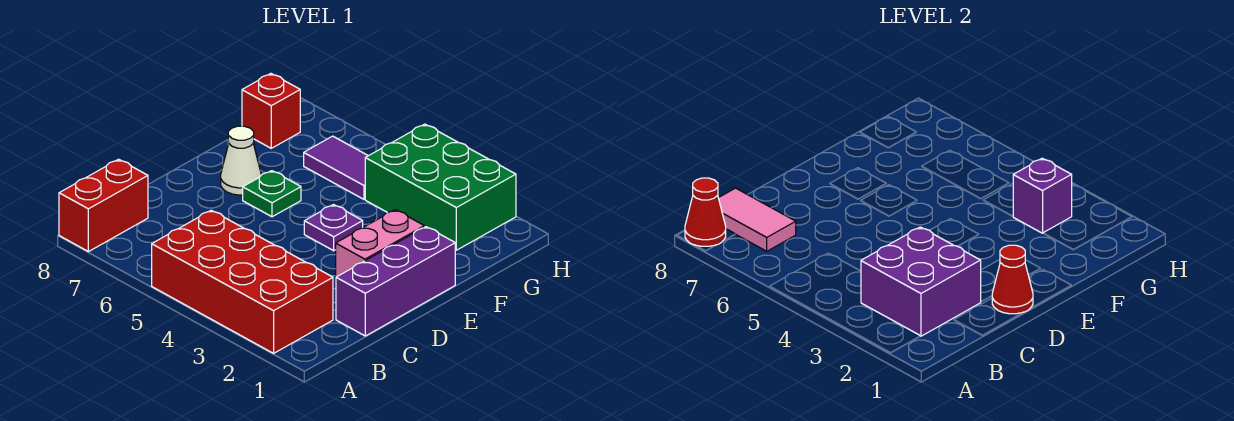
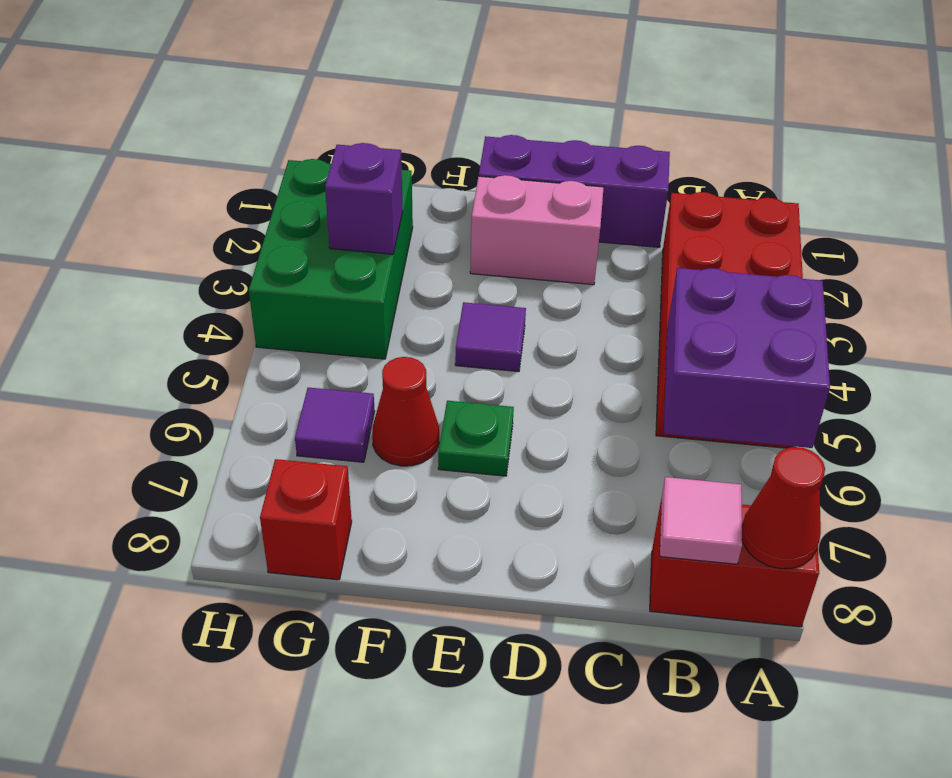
purple brick B2:C3 level 2 -> purple brick A5:B6 level 2
pink tile B7:B8 level 2 -> pink tile B8 level 2
red cone D1 level 2 -> red cone F6 level 1
purple plate E4 level 1 -> purple tile E4 level 1
white cone E7 level 1 -> none
purple tile G5:G6 level 1 -> purple tile G6 level 1

